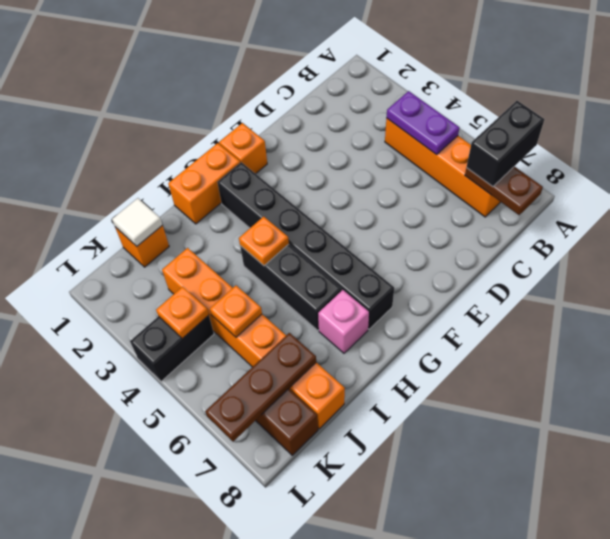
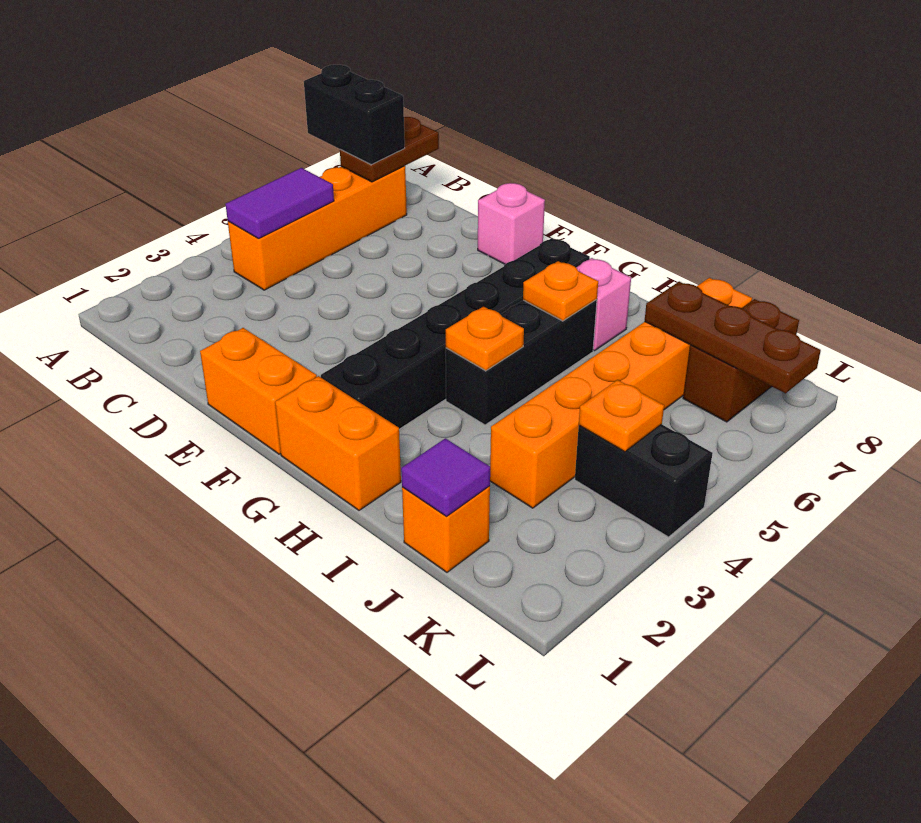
purple plate B4:B5 level 2 -> purple tile B4:B5 level 2
none -> pink brick E8 level 1
orange brick F1 level 1 -> orange brick E1:F1 level 1
white tile J1 level 2 -> purple tile J1 level 2
orange plate J5 level 2 -> orange plate H6 level 2

